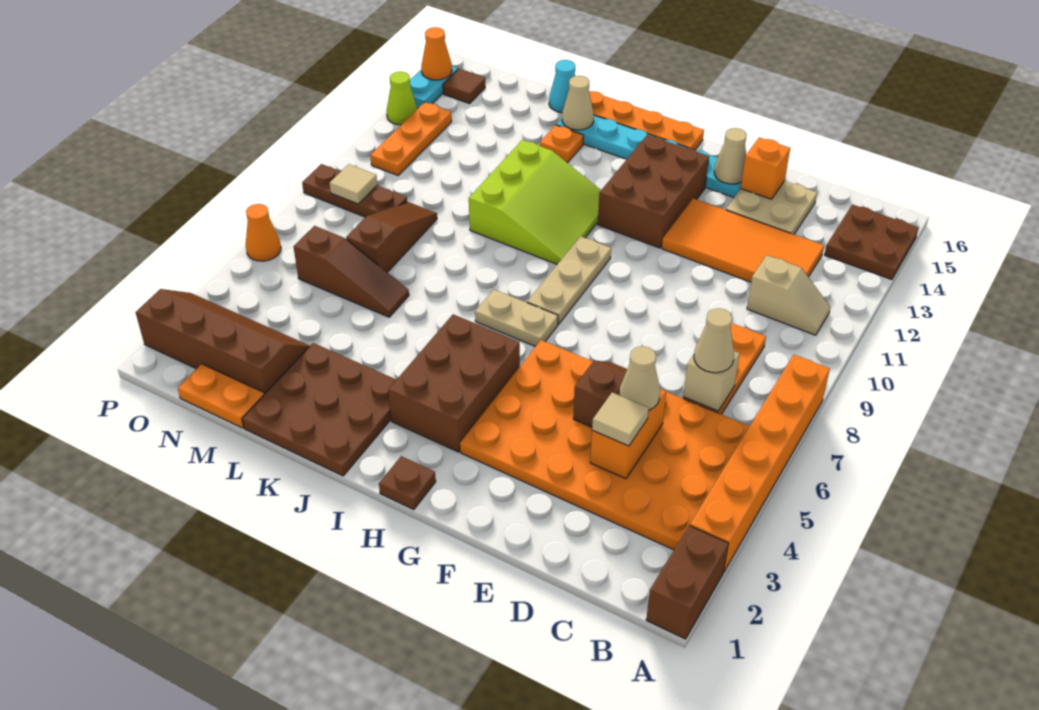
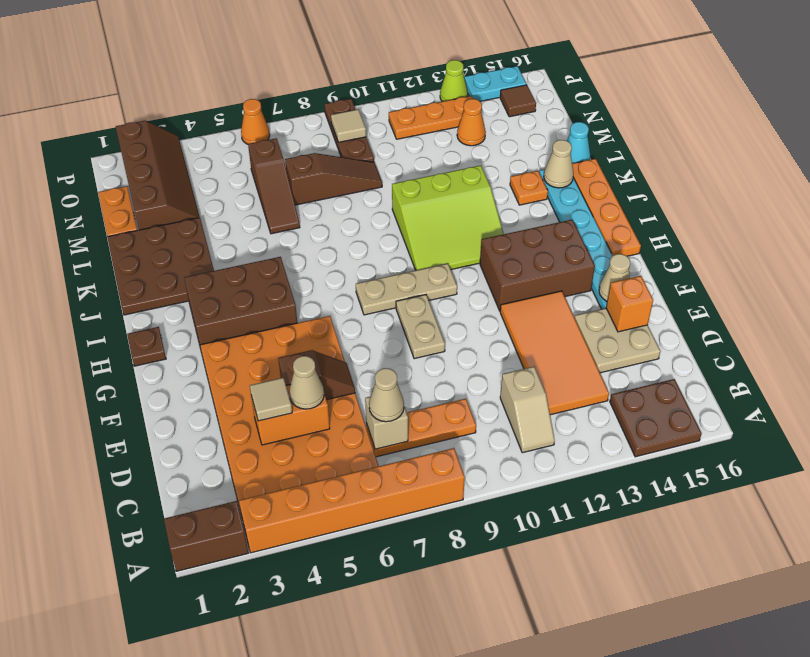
tan plate H7:I7 level 1 -> tan plate F9:G9 level 1
orange cone P15 level 2 -> orange cone N13 level 1

